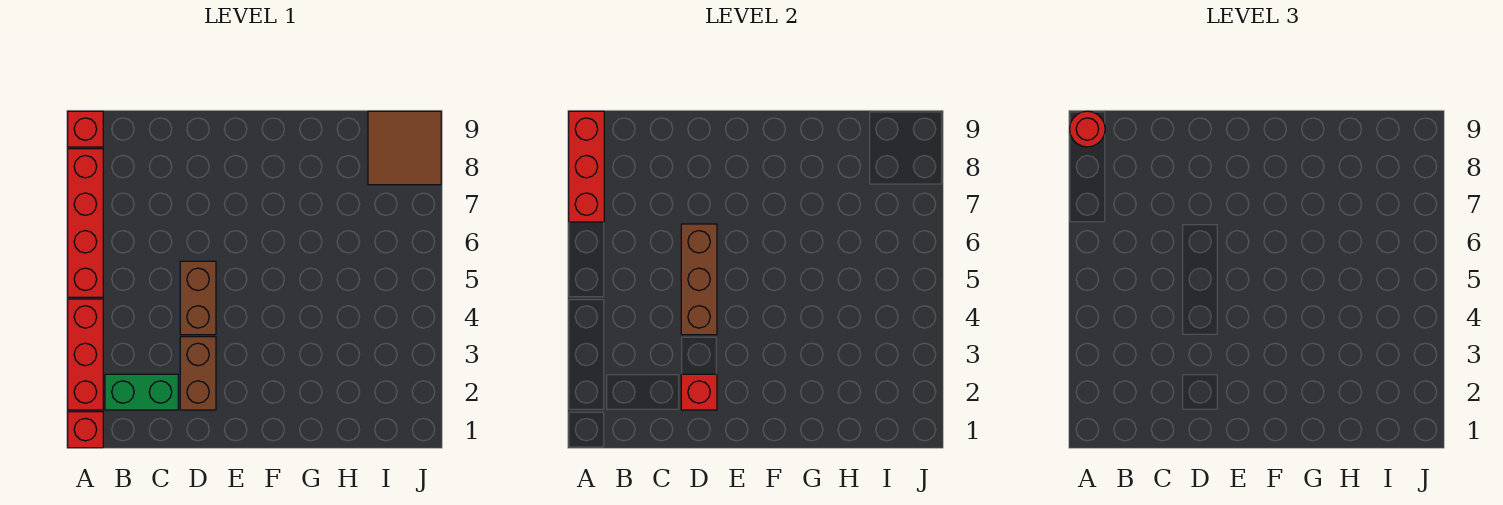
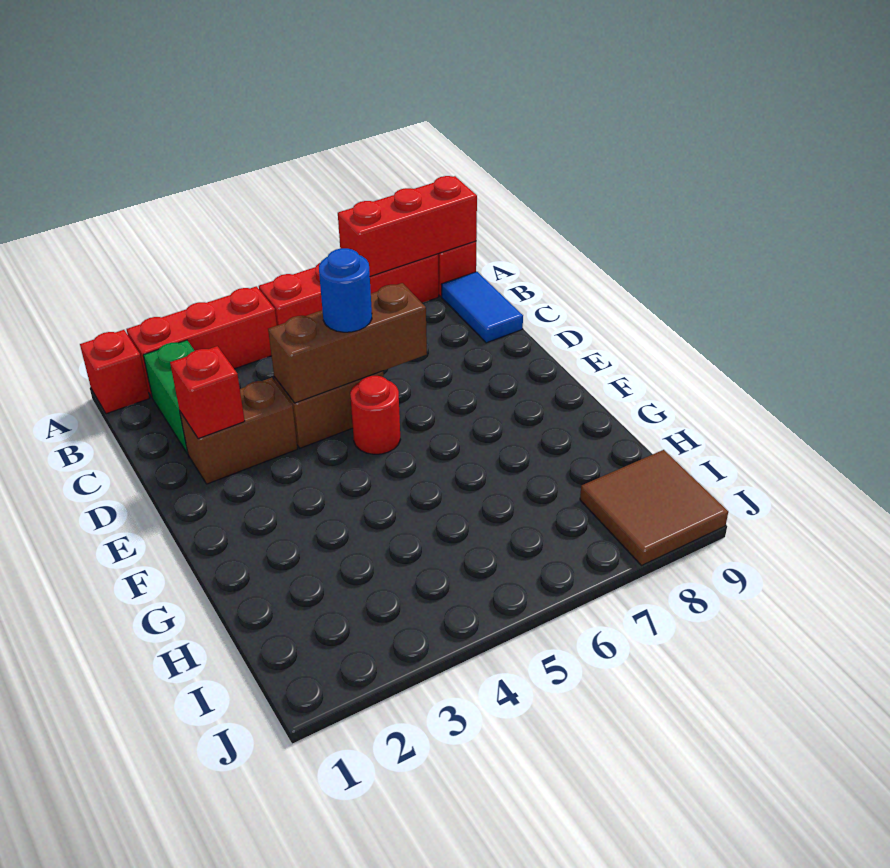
red round brick A9 level 3 -> red round brick E5 level 1
none -> blue tile B9:C9 level 1
none -> blue round brick D5 level 3

